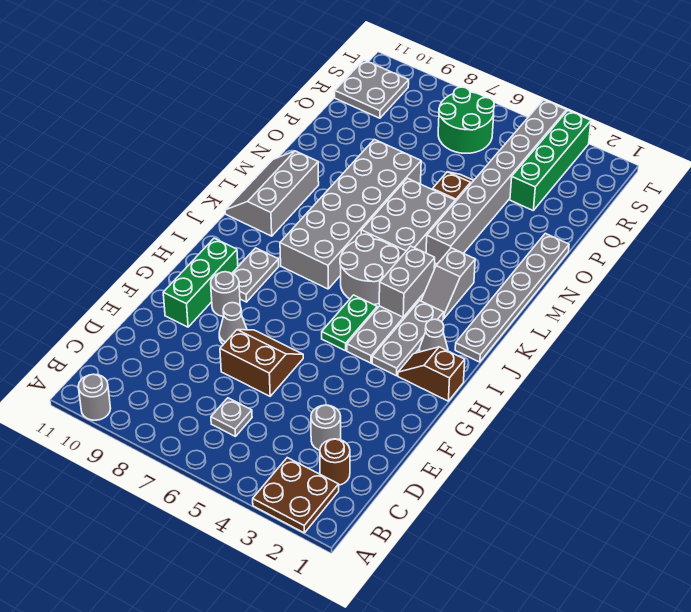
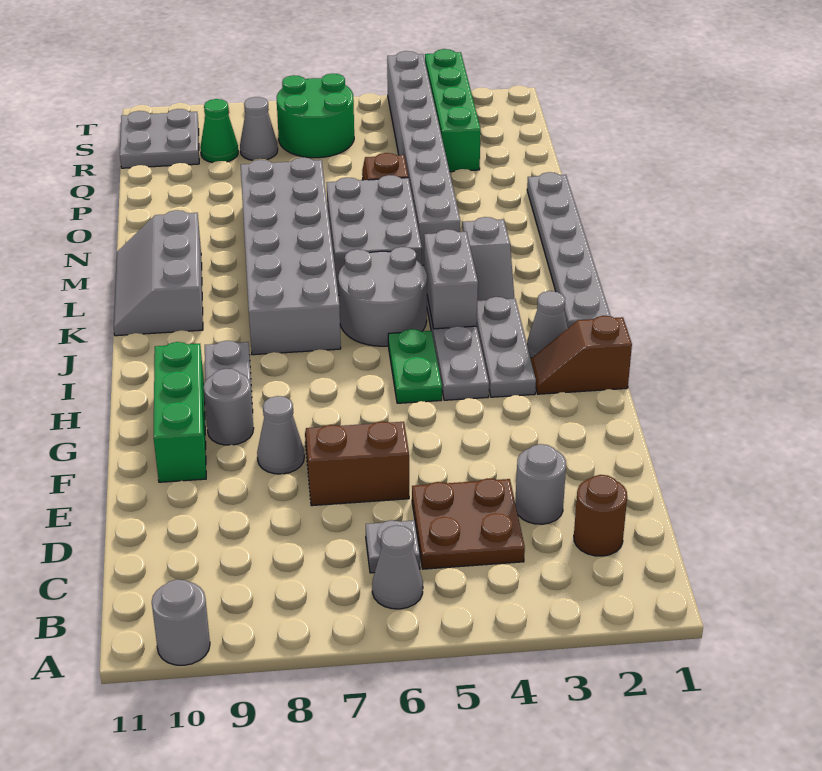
brown plate A2:B3 level 1 -> brown plate C4:D5 level 1
none -> grey cone B6 level 1
none -> grey cone R8 level 1
none -> green cone R9 level 1

